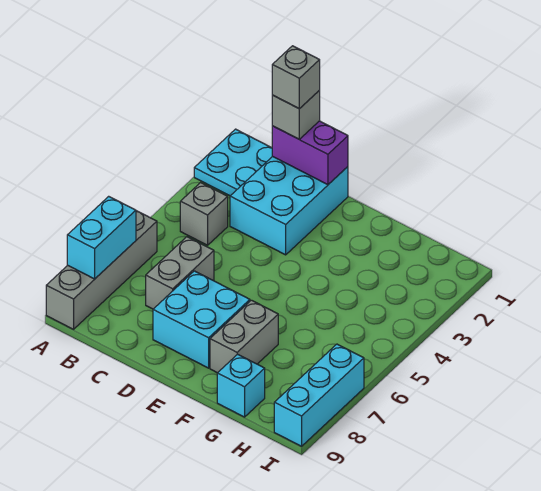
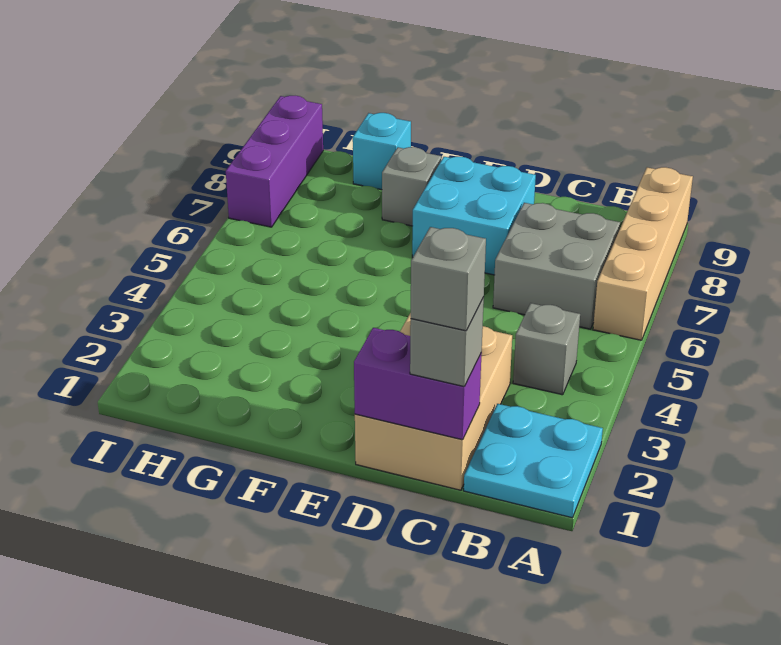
grey brick A6:A9 level 1 -> tan brick A6:A9 level 1
cyan brick A7:A8 level 2 -> none
cyan brick C1:D3 level 1 -> tan brick C1:D3 level 1
grey brick C6:C7 level 1 -> grey brick B6:C7 level 1
grey brick F7:F8 level 1 -> grey brick F8 level 1
cyan brick I7:I9 level 1 -> purple brick I7:I9 level 1

